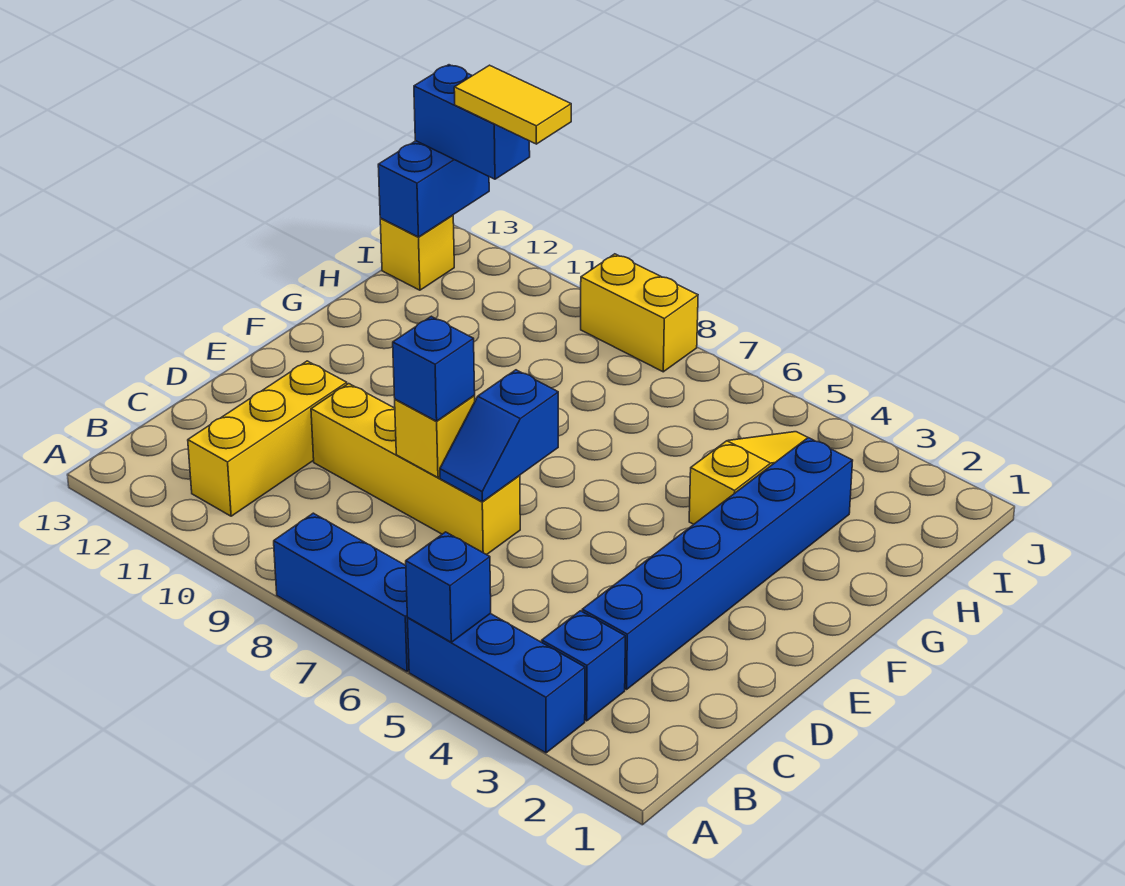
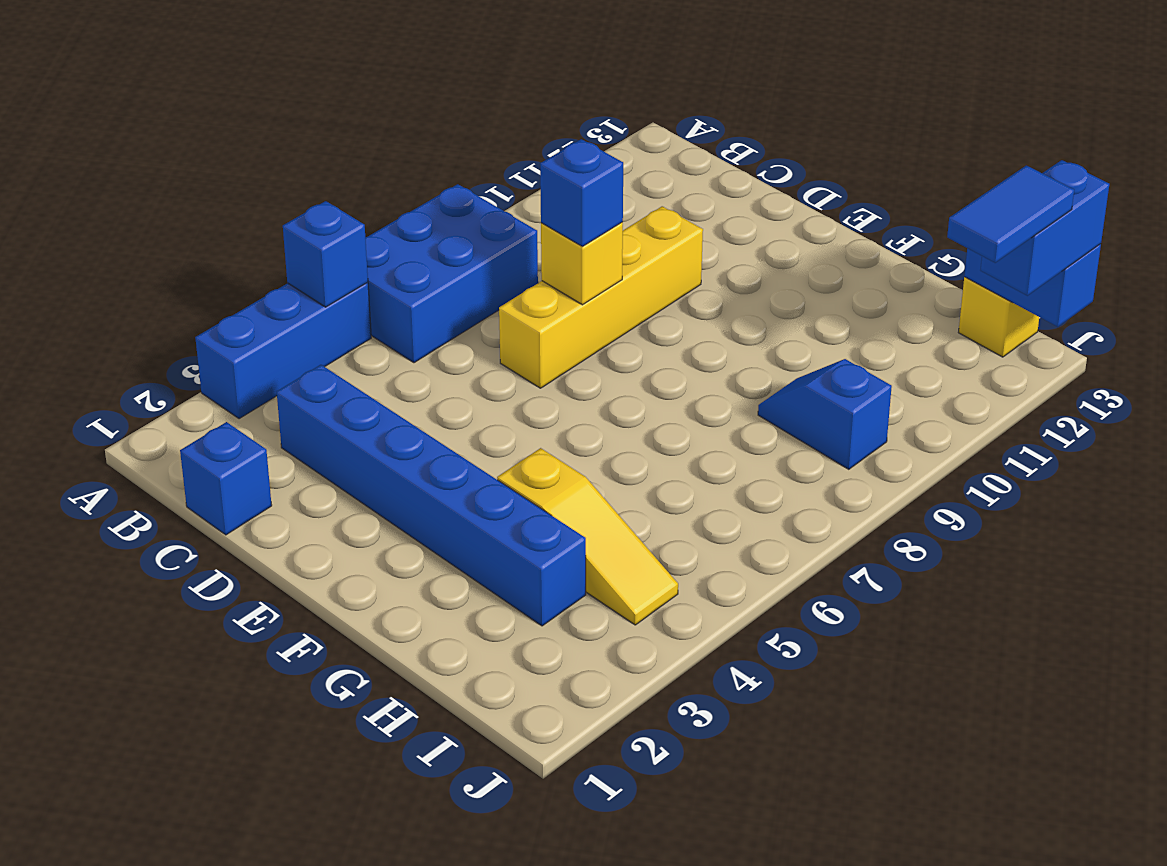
blue brick A6:A8 level 1 -> blue brick A6:B8 level 1
blue brick B3 level 1 -> blue brick C1 level 1
yellow brick B11:D11 level 1 -> none
blue slope D7:E7 level 2 top E -> blue slope H9:I9 level 1 top I
yellow brick J8:J9 level 1 -> none
yellow tile J11:J12 level 4 -> blue tile J11:J12 level 4

